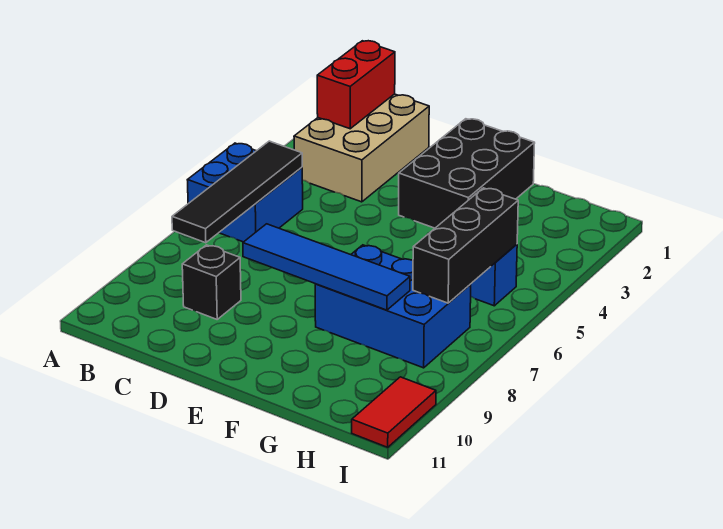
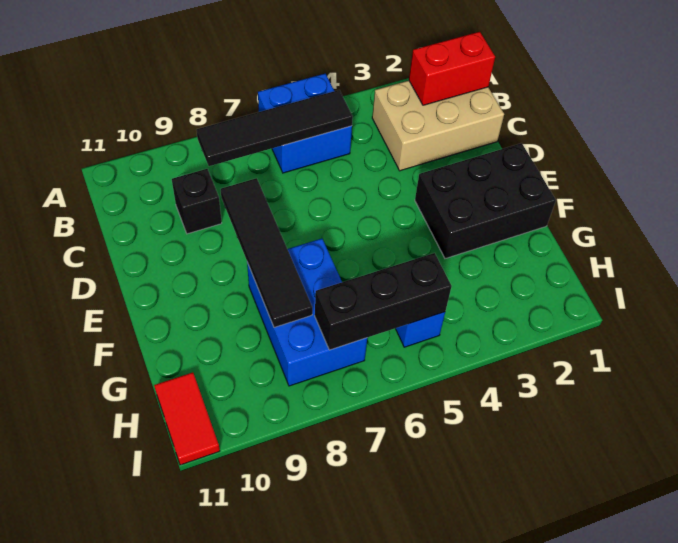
blue tile D8:G8 level 2 -> black tile D8:G8 level 2
red tile I10:I11 level 1 -> red tile H11:I11 level 1

